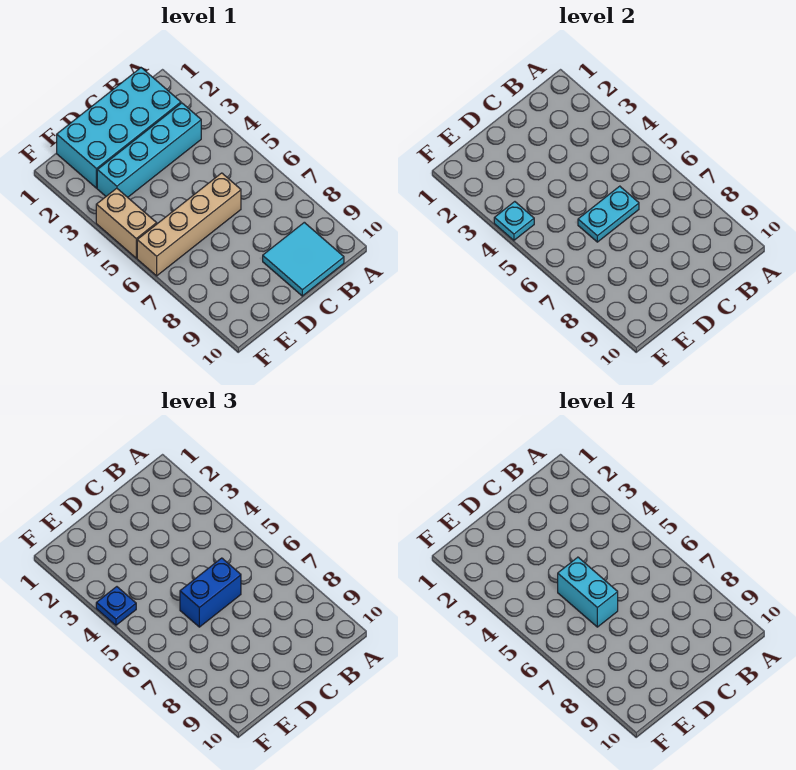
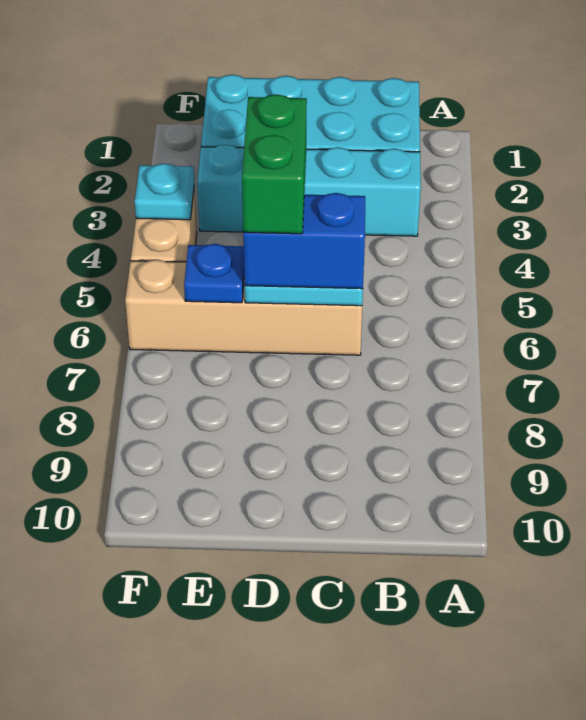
cyan tile B9:C10 level 1 -> none
cyan brick D5:D6 level 4 -> green brick D5:D6 level 4
blue plate F4 level 3 -> blue plate E6 level 2

